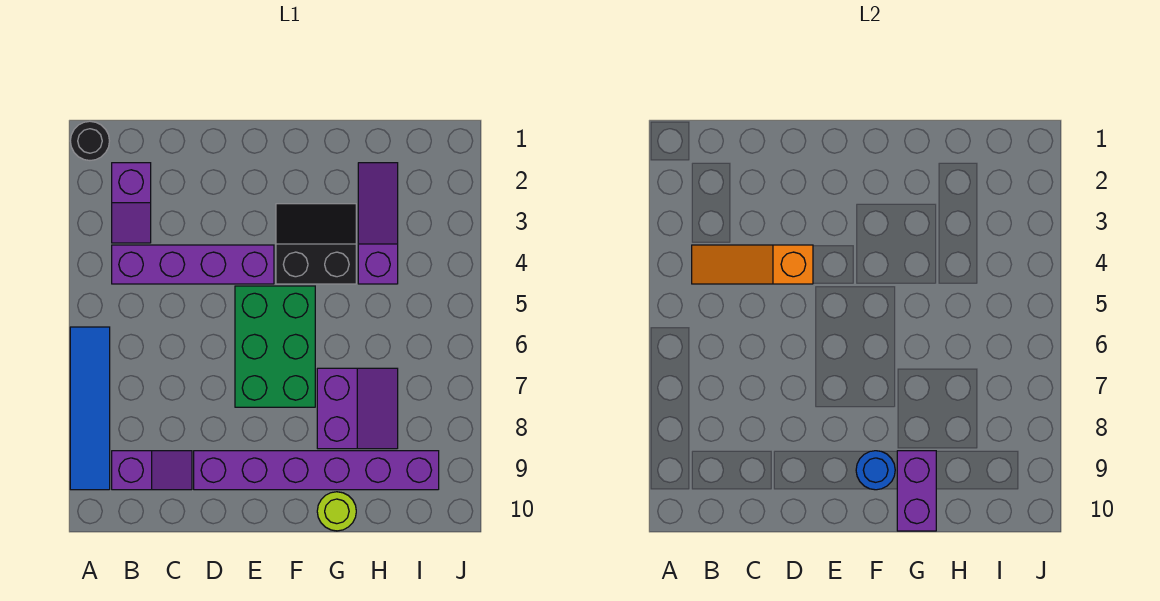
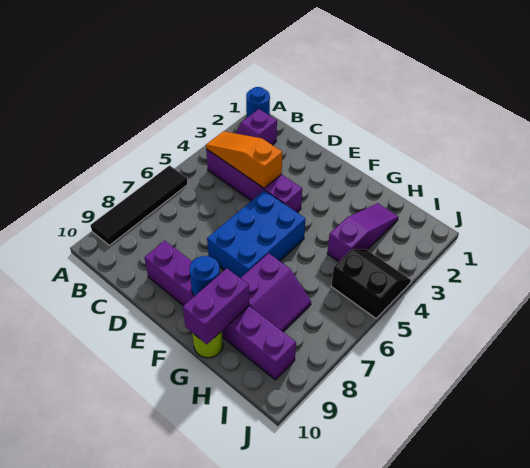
black round brick A1 level 1 -> blue round brick A1 level 1
blue tile A6:A9 level 1 -> black tile A6:A9 level 1
purple slope B9:C9 level 1 top B -> none
green brick E5:F7 level 1 -> blue brick E5:F7 level 1
black slope F3:G4 level 1 top 4 -> black slope I4:J5 level 1 top 5

